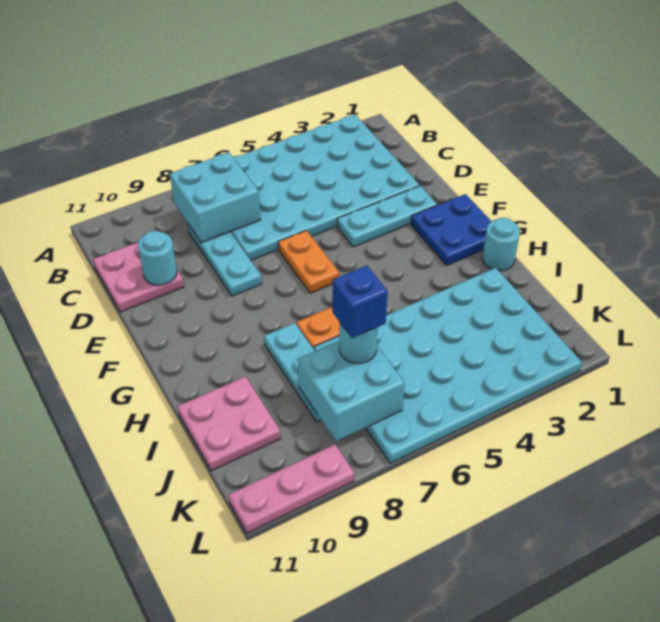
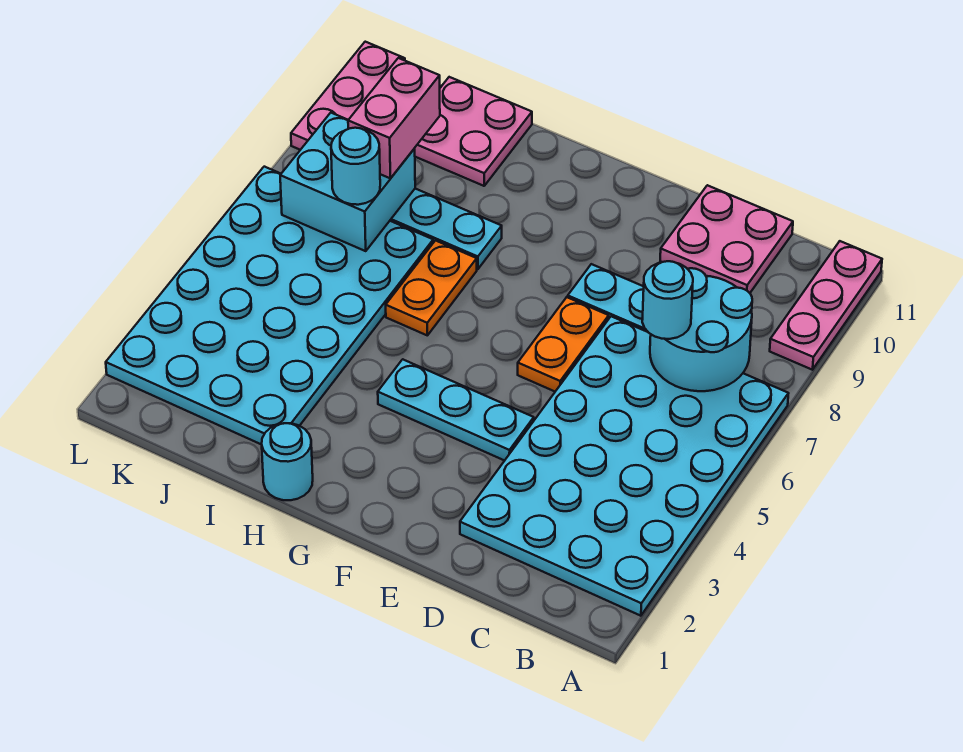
none -> pink plate A9:A11 level 1
cyan brick B7:C8 level 2 -> cyan round brick B7:C8 level 2
cyan round brick D10 level 2 -> cyan round brick C7 level 3
cyan plate E2:E4 level 1 -> cyan plate E4:G4 level 1
orange plate E6:F6 level 1 -> orange plate E6:E7 level 1
blue plate F1:G2 level 1 -> none
blue brick J7 level 4 -> none
none -> pink brick J8:J9 level 3

